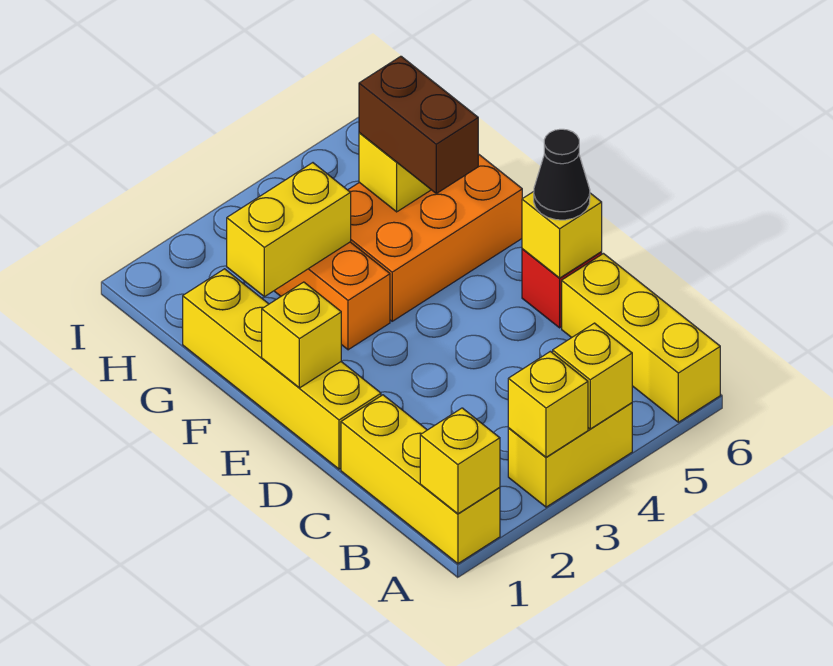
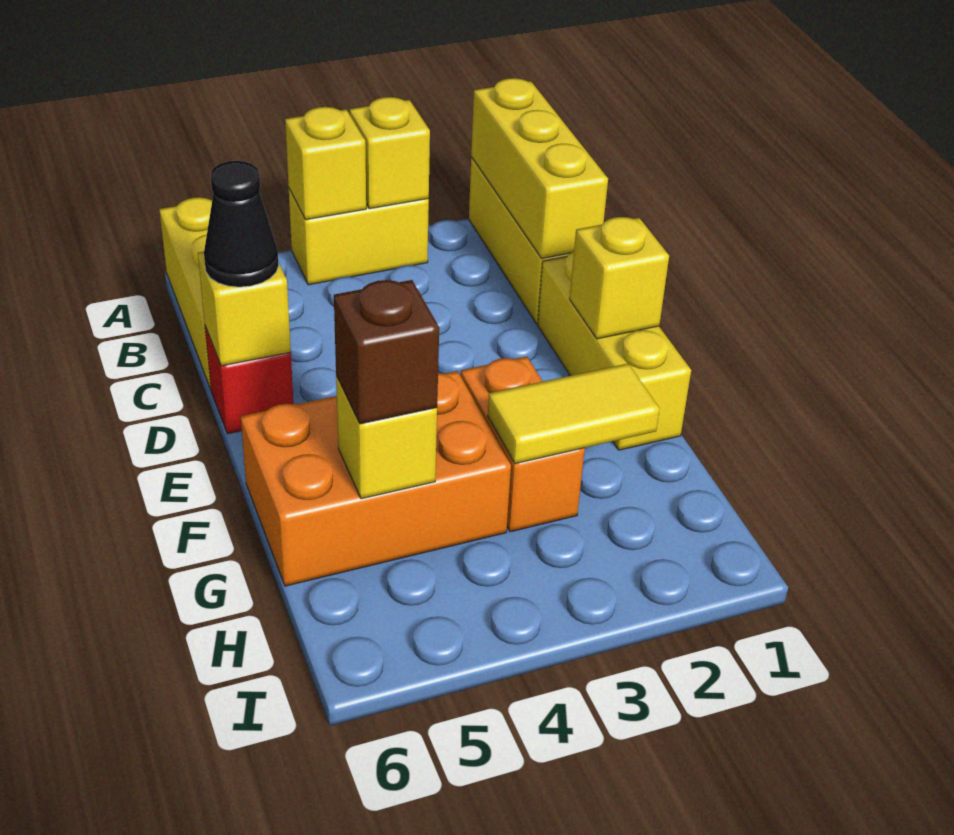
yellow brick A1 level 2 -> yellow brick A1:C1 level 2
yellow brick D1:G1 level 1 -> yellow brick D1:F1 level 1
brown brick F5:G5 level 3 -> brown brick G5 level 3
yellow brick G2:G3 level 2 -> yellow tile G2:G3 level 2

